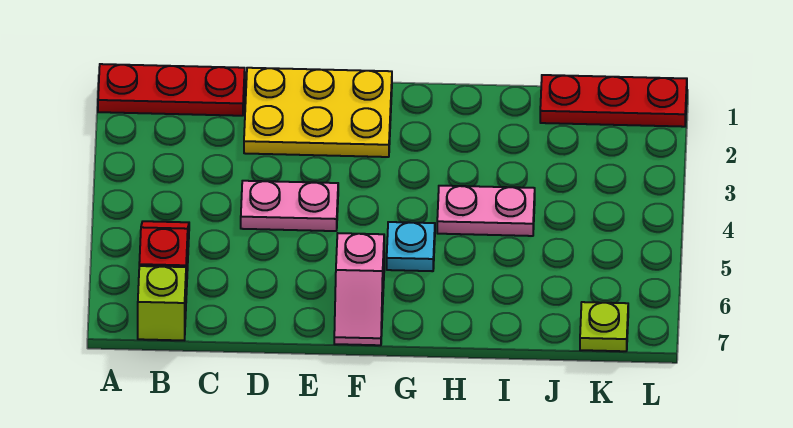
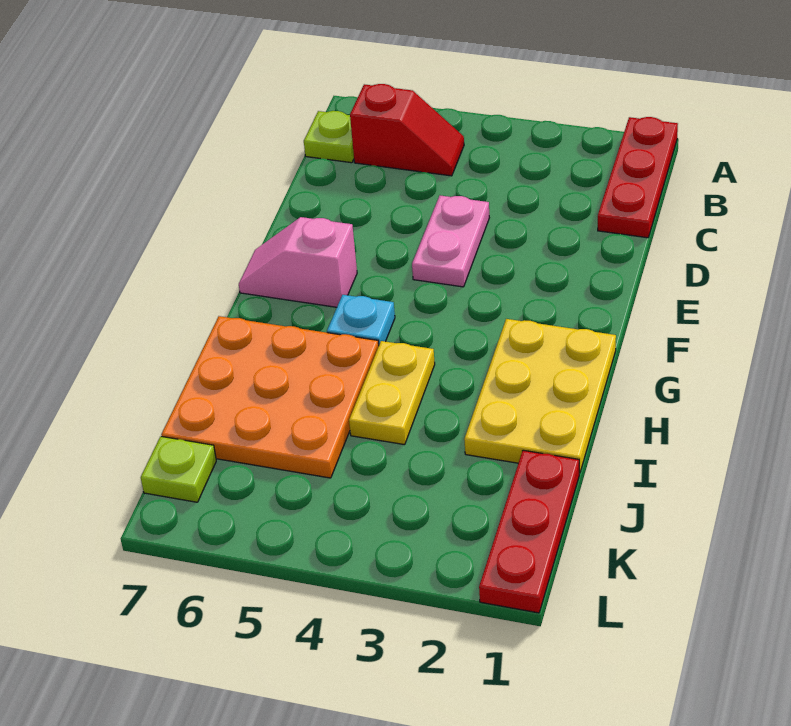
lime brick B7 level 1 -> lime plate B7 level 1
yellow plate D1:F2 level 1 -> yellow plate G1:I2 level 1
pink plate H4:I4 level 1 -> yellow plate H4:I4 level 1
none -> orange plate H5:J7 level 1

